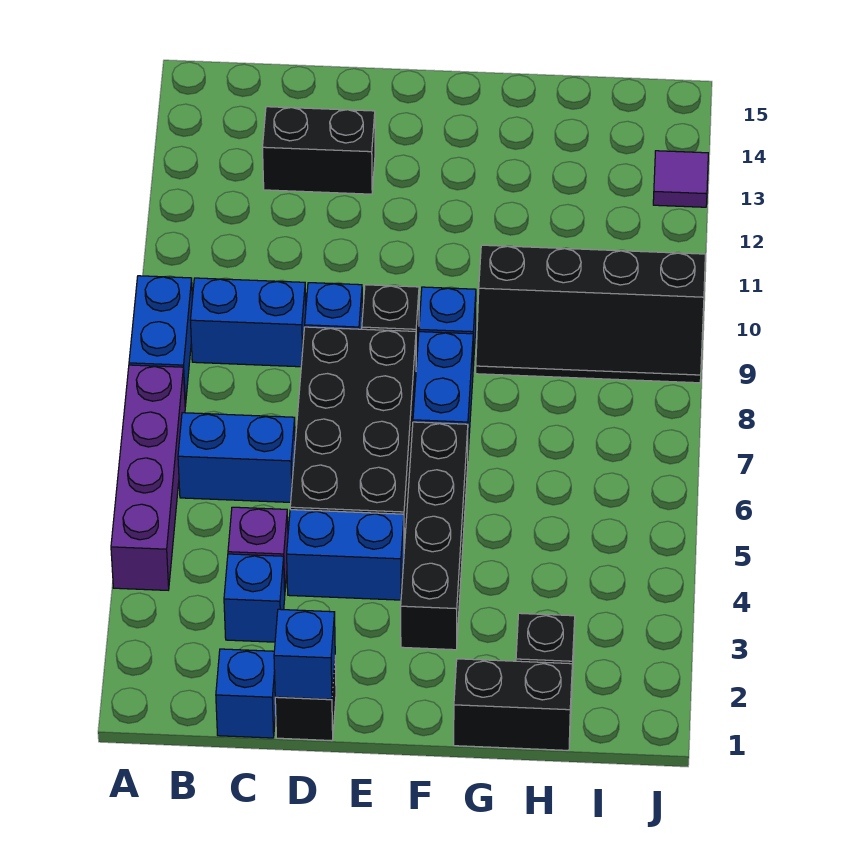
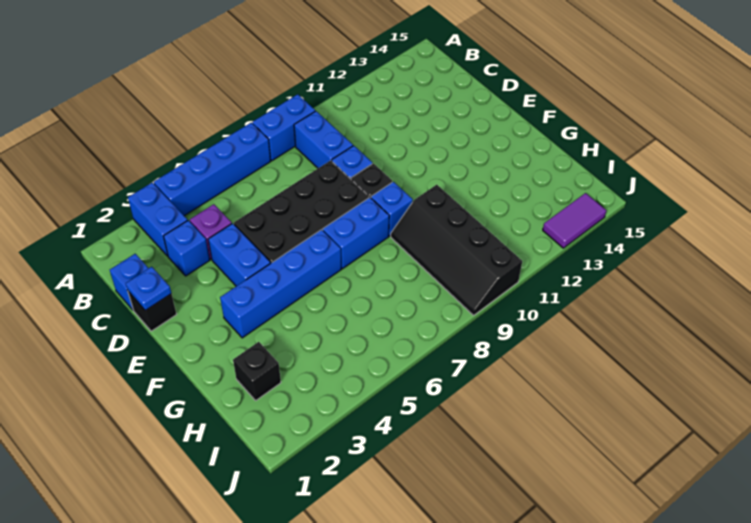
purple brick A4:A7 level 1 -> blue brick A4:A7 level 1
blue brick B6:C6 level 1 -> blue brick A3:B3 level 1
black brick C13:D13 level 1 -> none
blue brick D1 level 2 -> blue plate D1 level 2
black brick F3:F6 level 1 -> blue brick F3:F6 level 1
black brick G1:H1 level 1 -> none
purple tile J13 level 1 -> purple tile J13:J14 level 1

